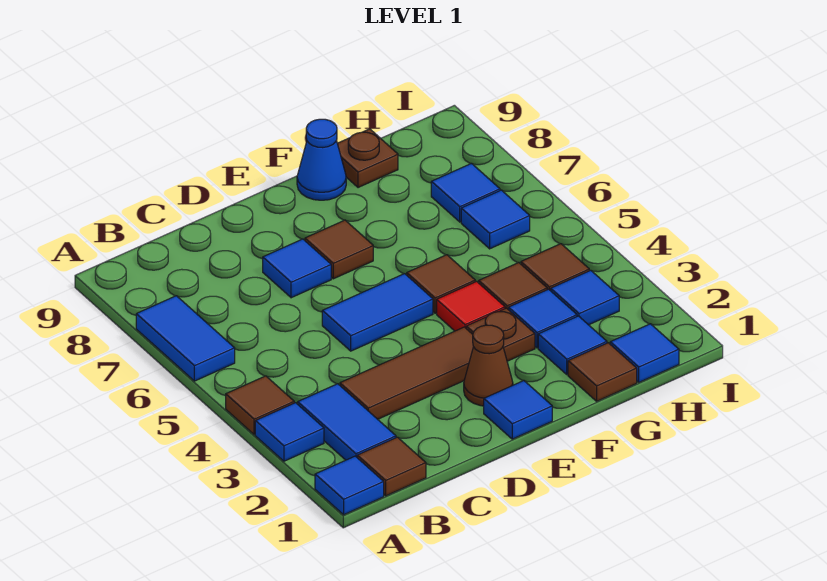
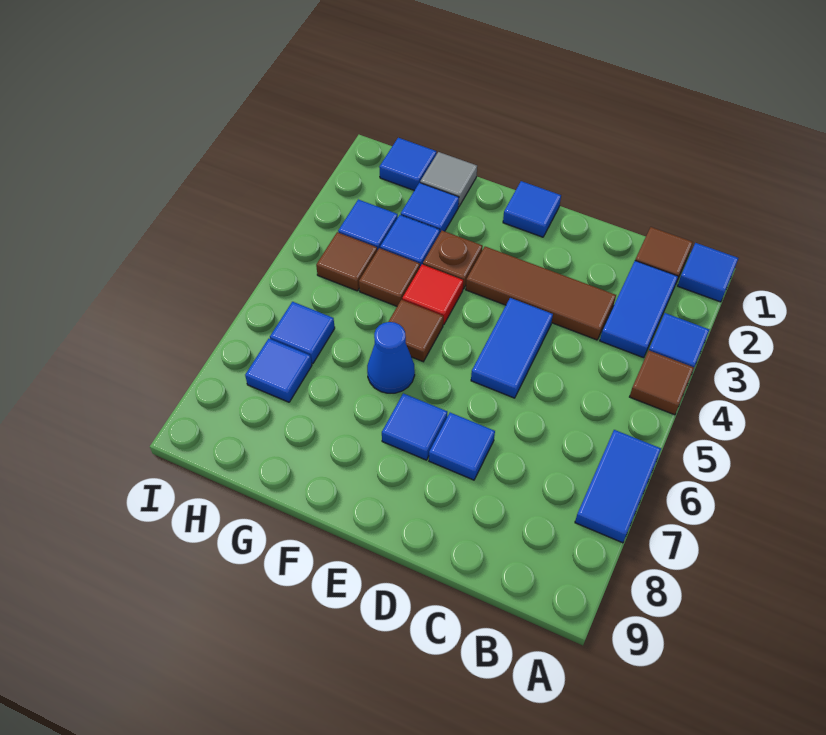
blue tile D5:E5 level 1 -> blue tile D4:D5 level 1
brown cone E2 level 1 -> none
brown tile E7 level 1 -> blue tile E7 level 1
blue cone F9 level 1 -> blue cone F6 level 1
brown tile G1 level 1 -> grey tile G1 level 1
brown plate G9 level 1 -> none

